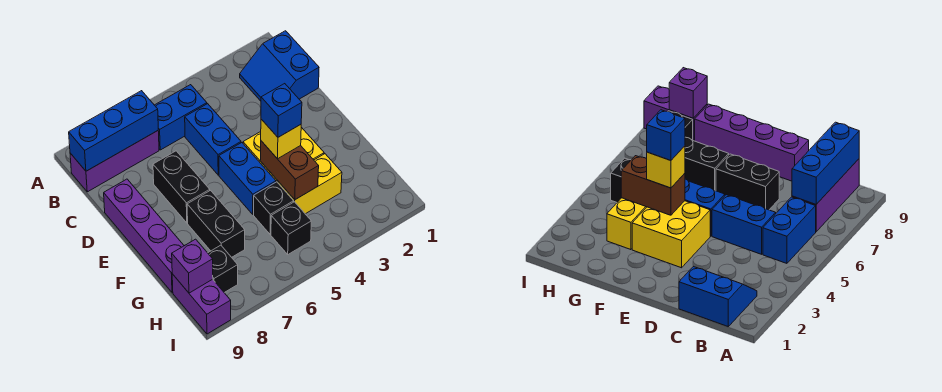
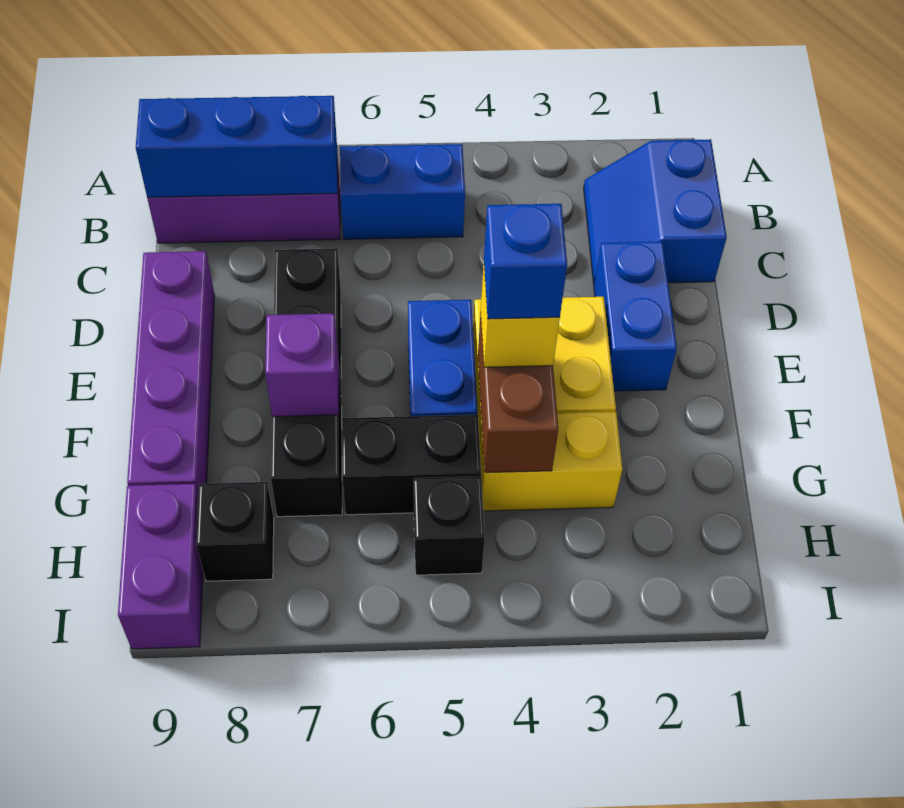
blue brick C5:D5 level 1 -> blue brick D2:E2 level 1
black brick G5 level 1 -> black brick G5:G6 level 1
purple brick H9 level 2 -> purple brick F7 level 2

